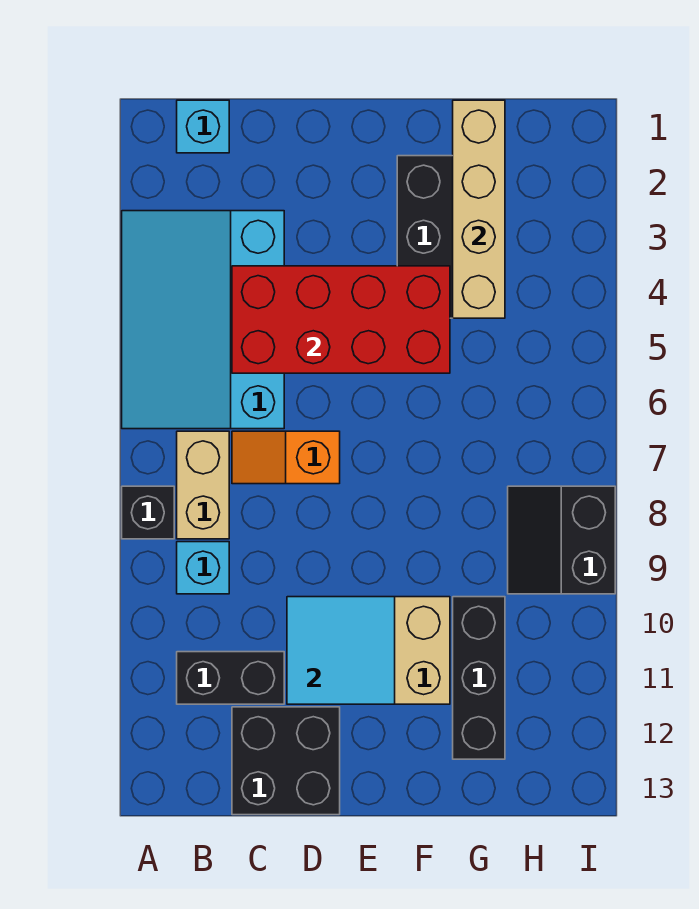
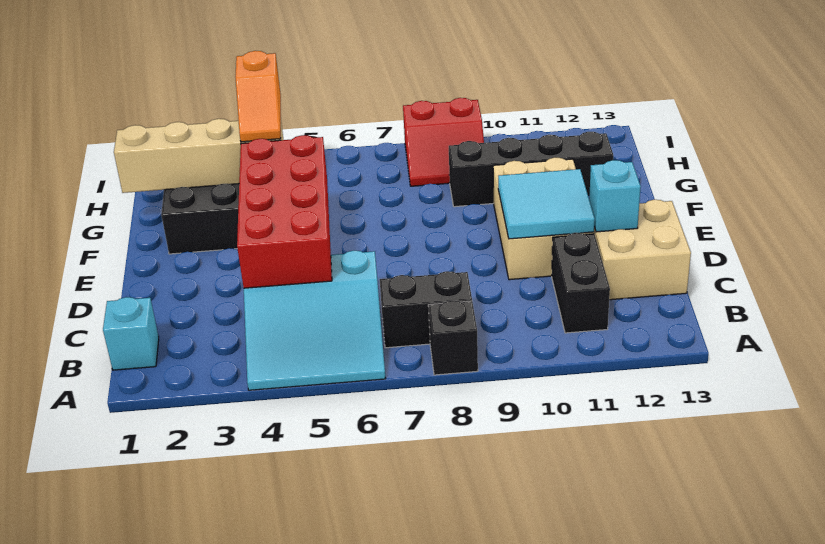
cyan slope A3:C6 level 1 top C -> cyan slope A4:C6 level 1 top C
tan brick B7:B8 level 1 -> black brick B7:B8 level 1
cyan brick B9 level 1 -> cyan brick D12 level 2
orange slope C7:D7 level 1 top D -> orange slope G4:H4 level 3 top H
black brick C12:D13 level 1 -> tan brick C12:D13 level 1
black brick G10:G12 level 1 -> black brick G9:G12 level 1
black slope H8:I9 level 1 top I -> red slope H8:I9 level 1 top I

